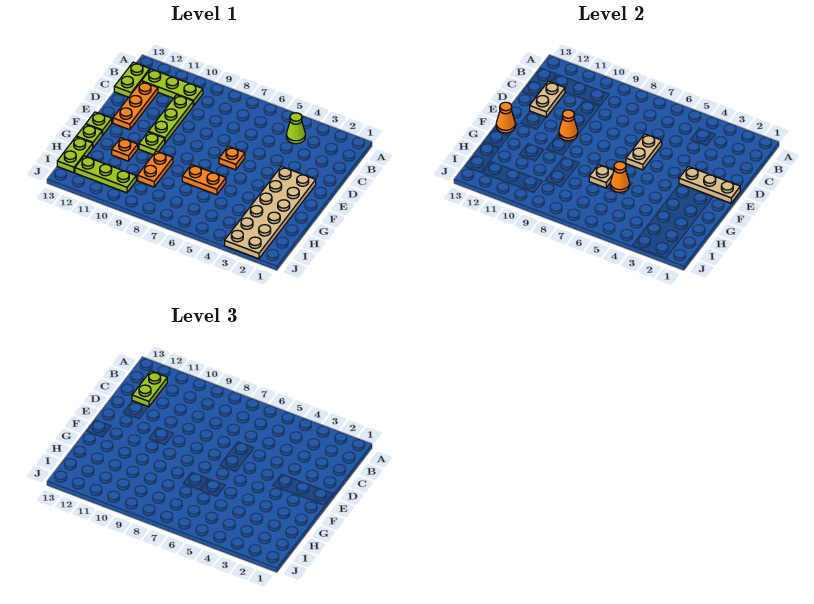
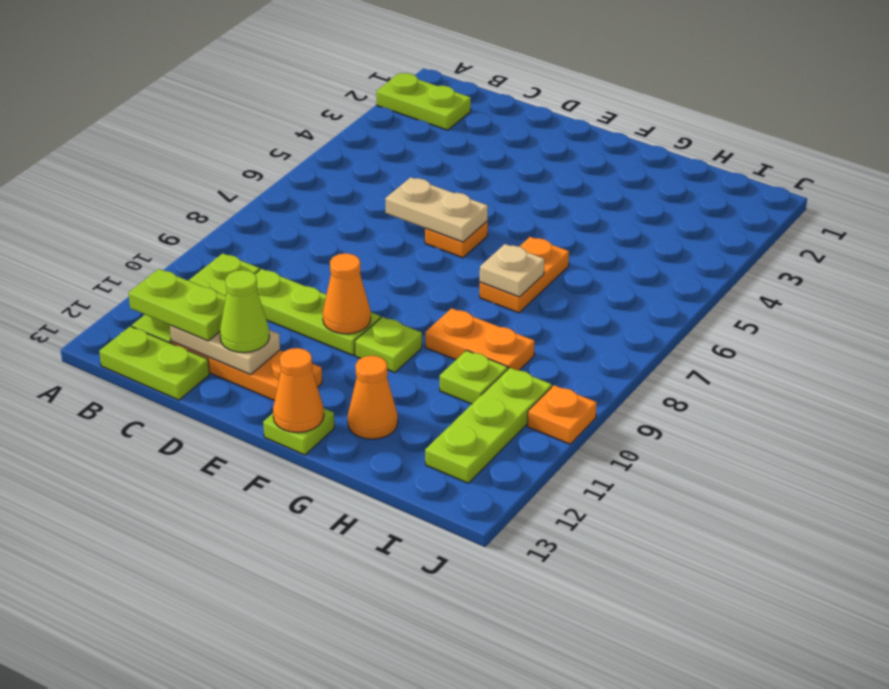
lime cone B4 level 1 -> lime cone D12 level 3
tan plate E1:E3 level 2 -> none
tan plate E2:J3 level 1 -> none
orange cone G6 level 2 -> orange cone G12 level 1
orange plate G11 level 1 -> orange plate J10 level 1
lime plate G13 level 1 -> lime plate H10 level 1
lime plate H13:I13 level 1 -> lime plate A2:B2 level 1

